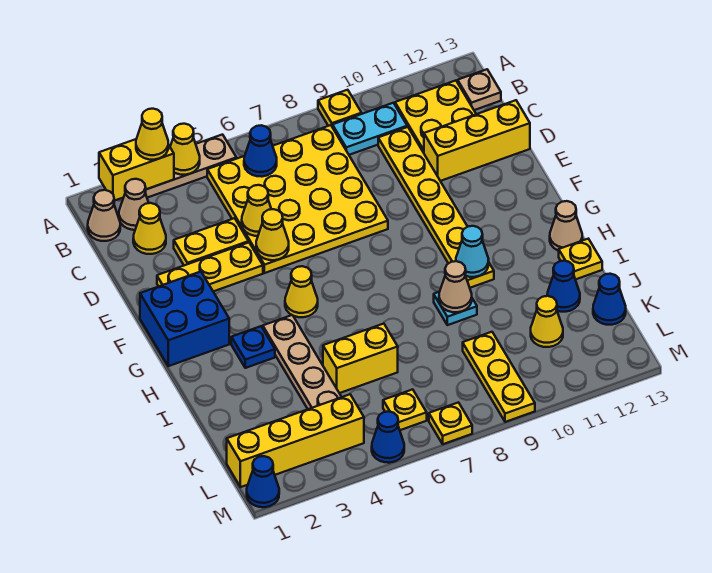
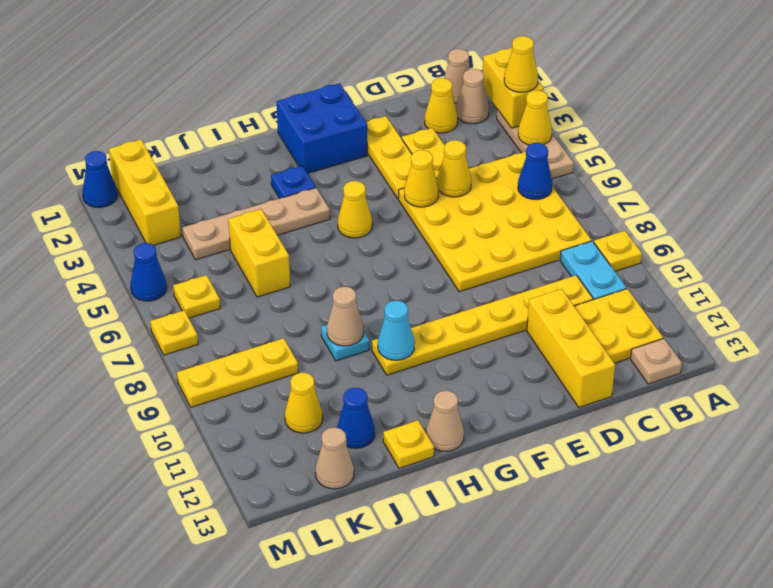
blue cone K13 level 1 -> tan cone K13 level 1
yellow brick L1:L4 level 1 -> yellow brick L1:L3 level 1

